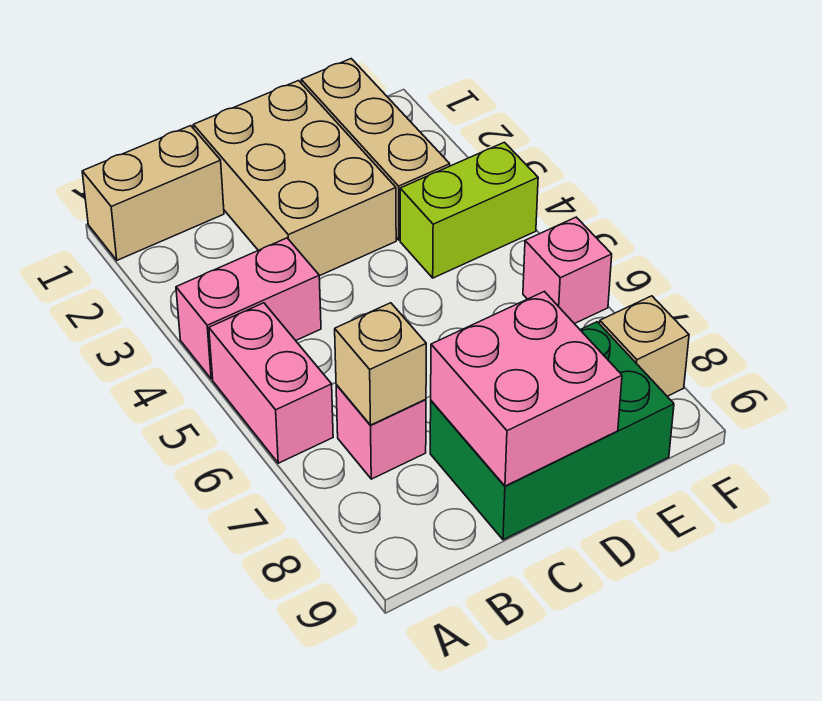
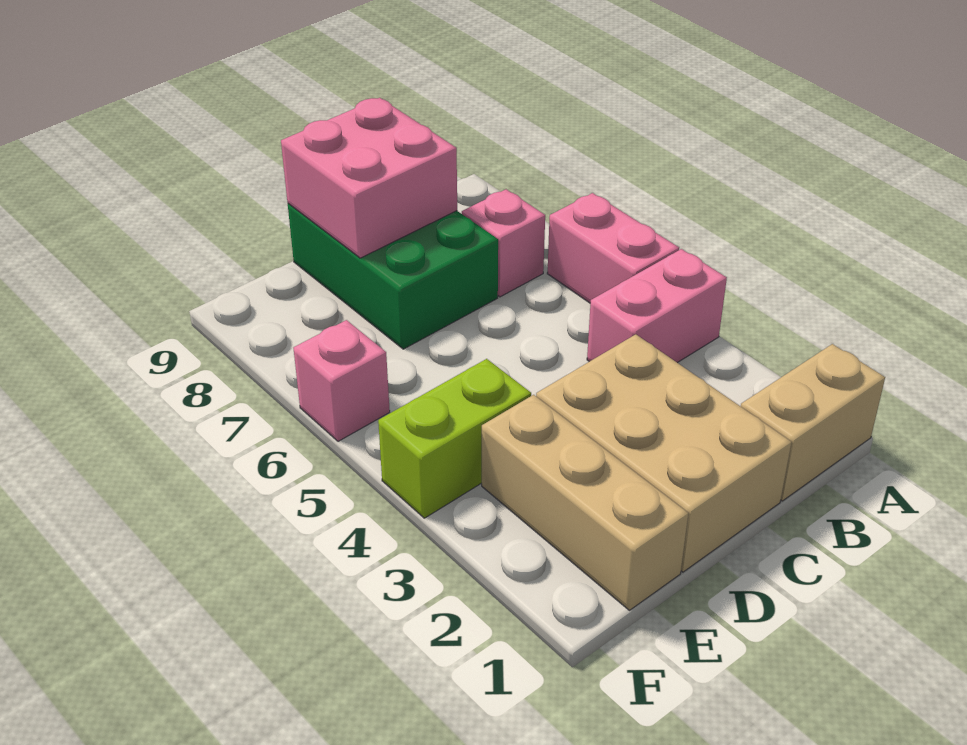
tan brick B7 level 2 -> none
green brick C8:E9 level 1 -> green brick C7:D9 level 1
tan brick F8 level 1 -> none

